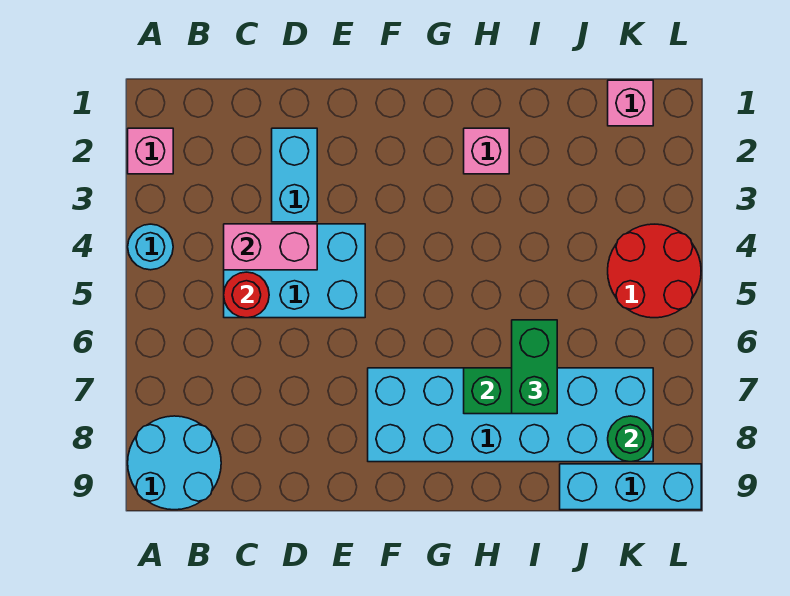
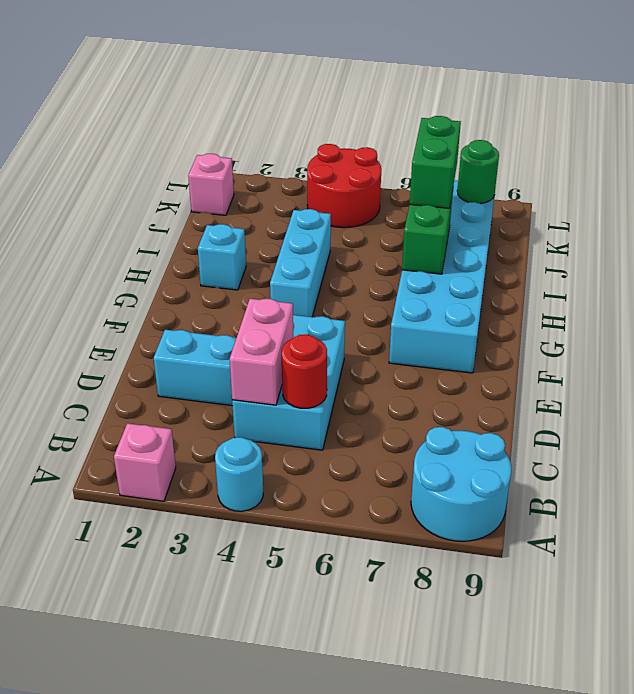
pink brick H2 level 1 -> cyan brick H2 level 1
green brick I6:I7 level 3 -> green brick I7:J7 level 3
cyan brick J9:L9 level 1 -> cyan brick G4:I4 level 1

